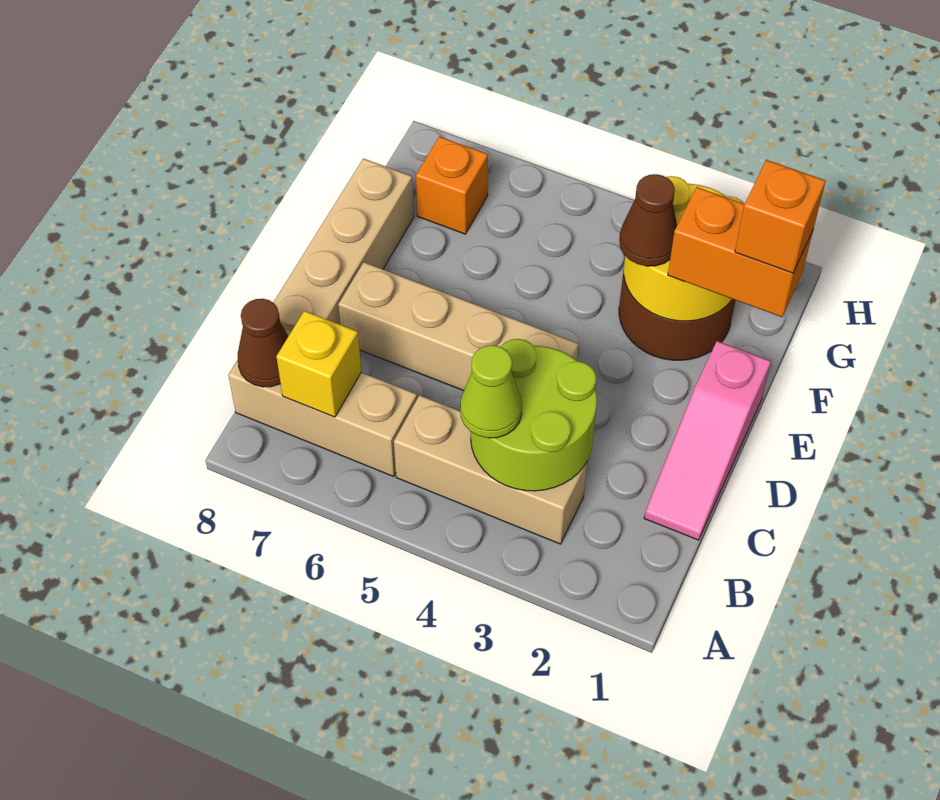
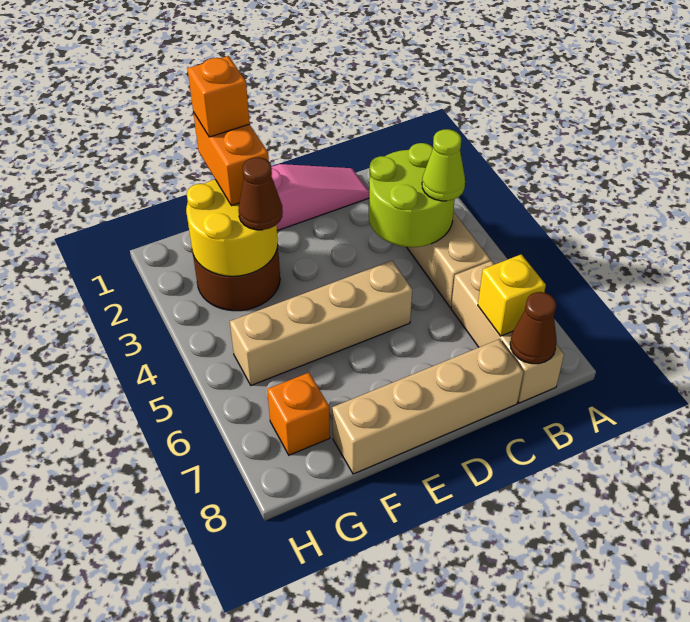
tan brick D4:D7 level 1 -> tan brick D5:G5 level 1

